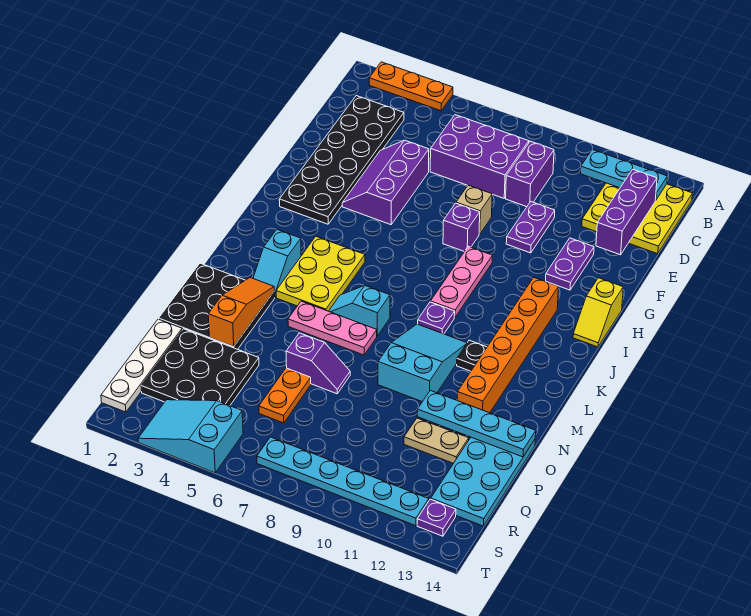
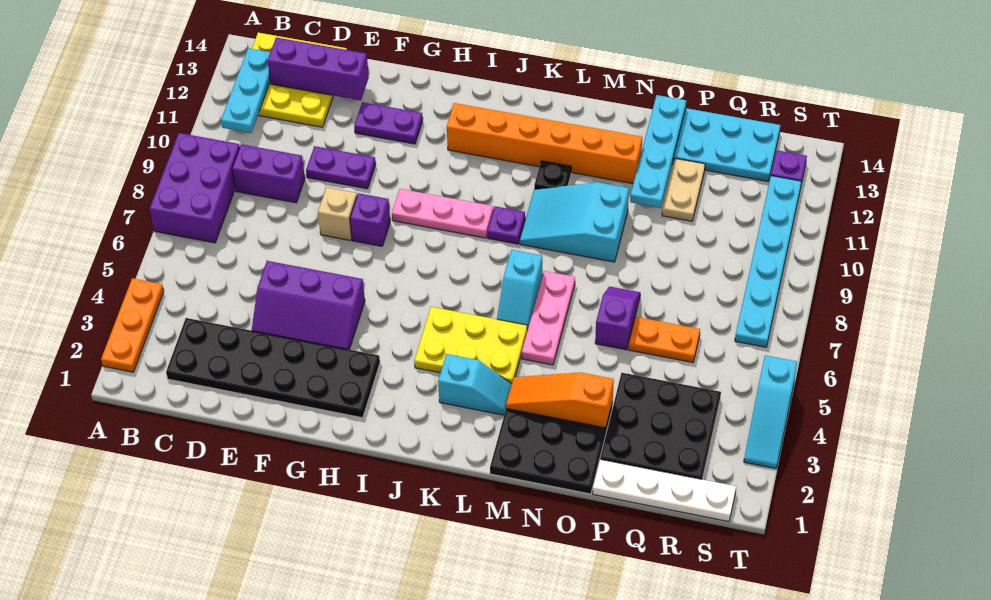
purple brick C6:D8 level 1 -> purple brick A7:B9 level 1
yellow slope H14:I14 level 1 top H -> none
cyan slope S3:T5 level 1 top 5 -> cyan slope T3:T5 level 1 top 5

